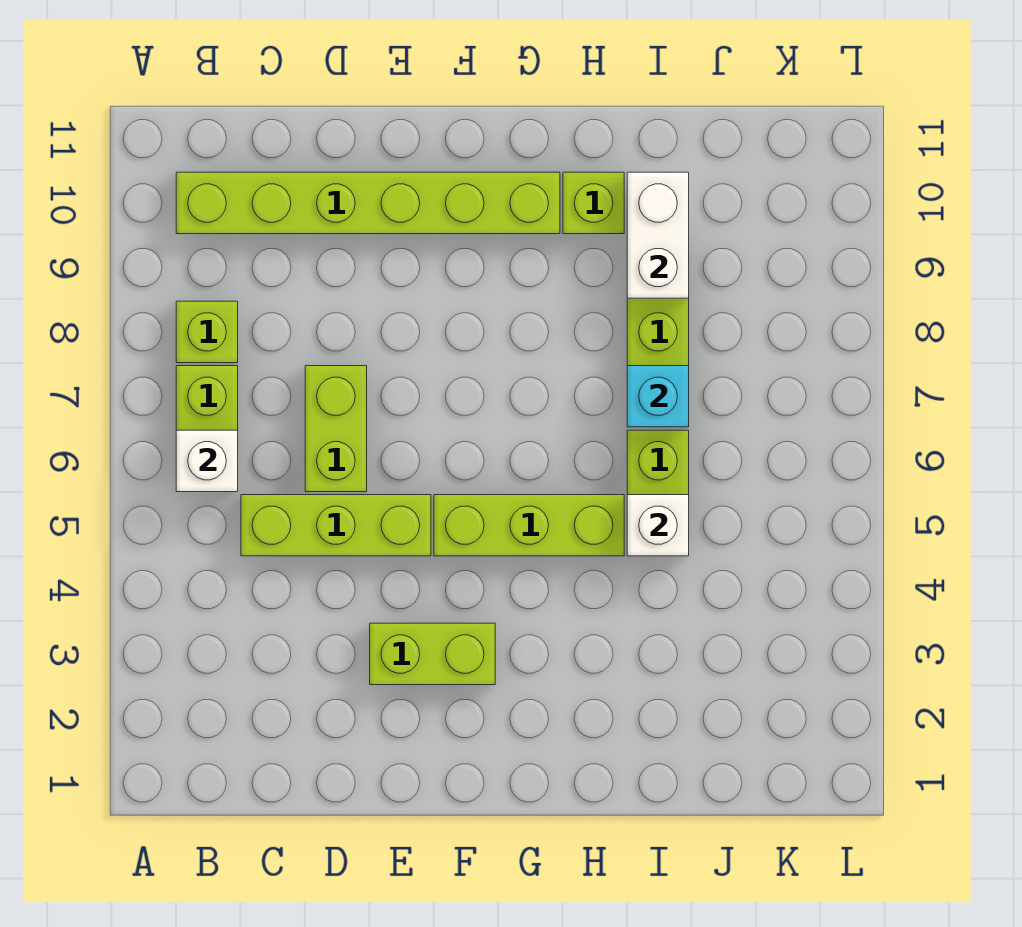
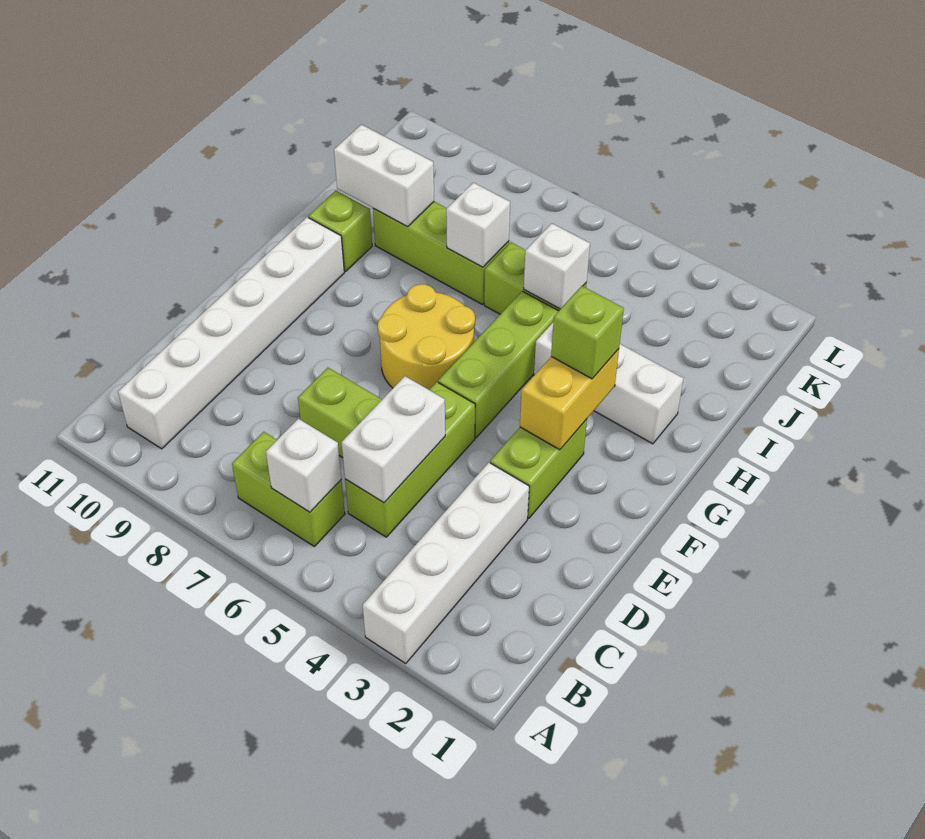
none -> white brick A3:D3 level 1
lime brick B8 level 1 -> lime brick G3 level 3
lime brick B10:G10 level 1 -> white brick B10:G10 level 1
none -> white brick C5:D5 level 2
none -> yellow brick F3:G3 level 2
none -> yellow round brick F6:G7 level 1
none -> white brick H2:H4 level 1
cyan brick I7 level 2 -> white brick I7 level 2

